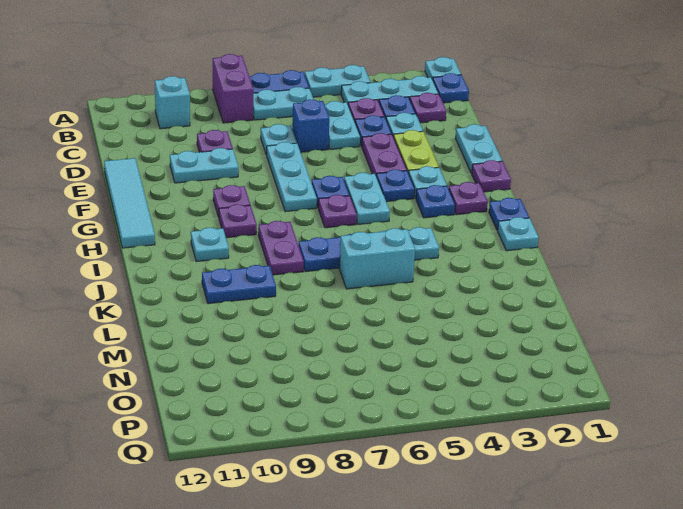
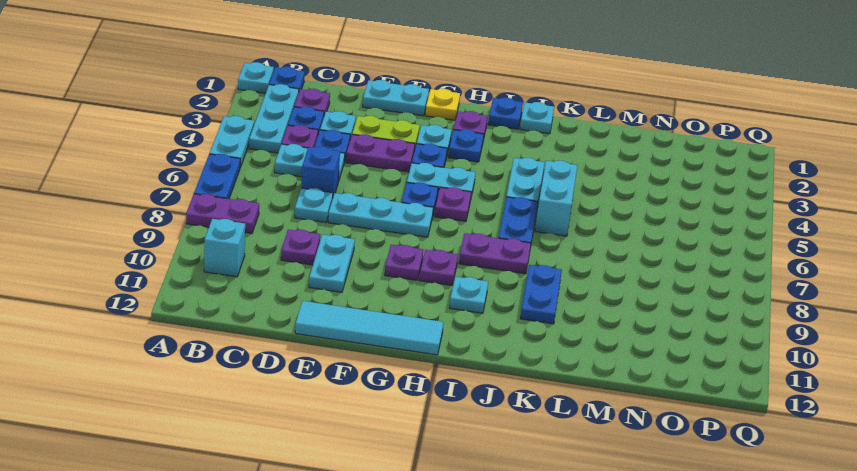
purple brick A8:B8 level 1 -> purple plate A8:B8 level 1
cyan plate B6:B7 level 1 -> none
purple plate G1 level 1 -> yellow plate G1 level 1

